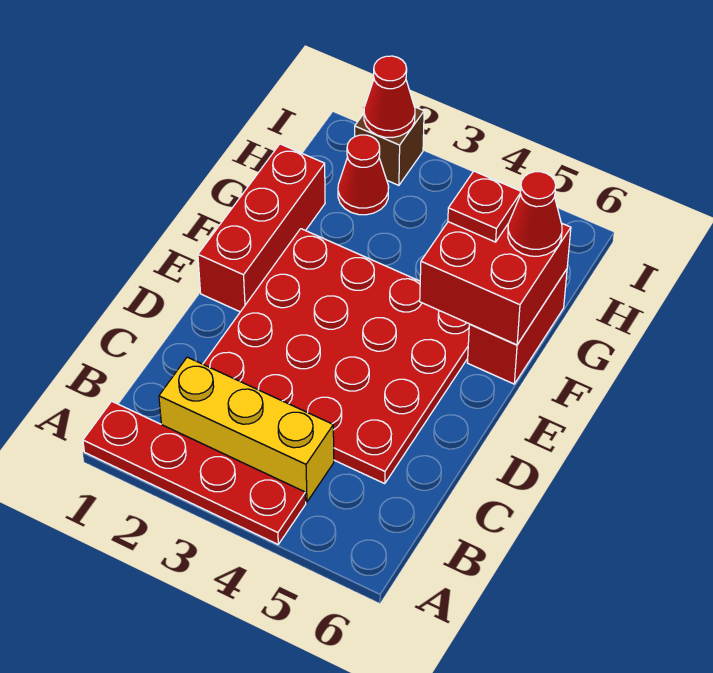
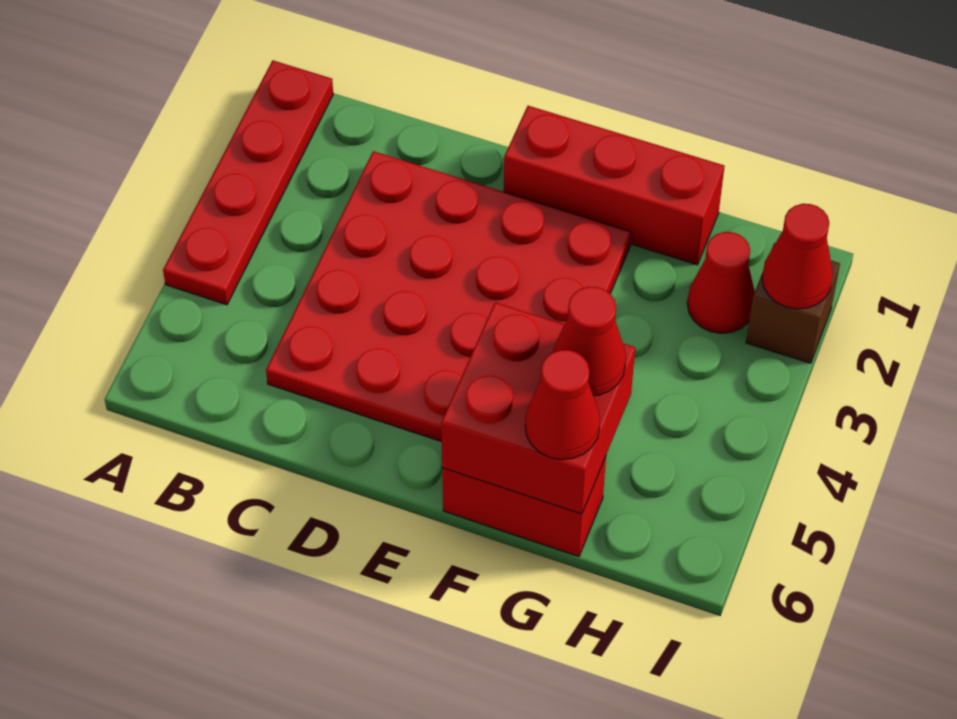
yellow brick B2:B4 level 1 -> none
red plate G5 level 3 -> red cone G5 level 3

